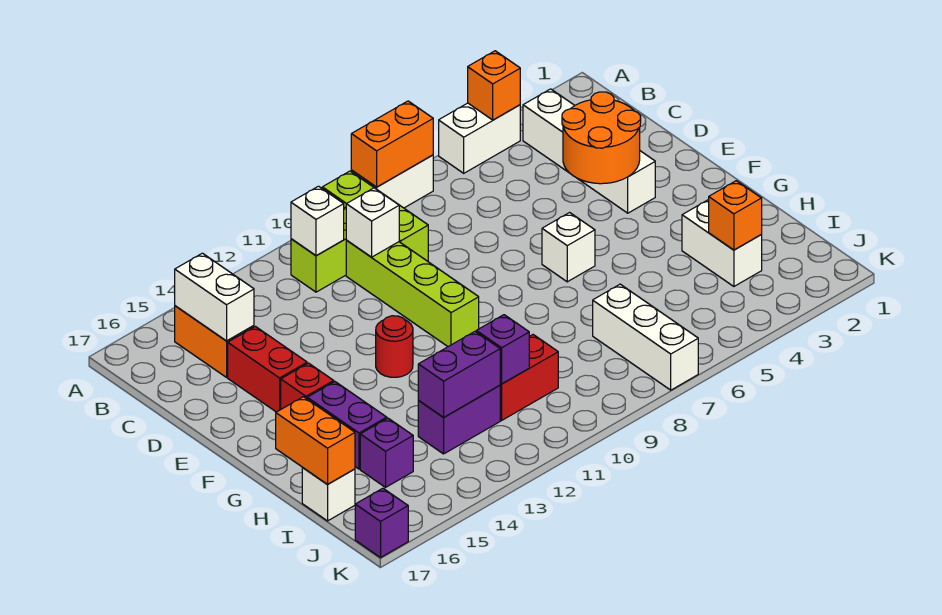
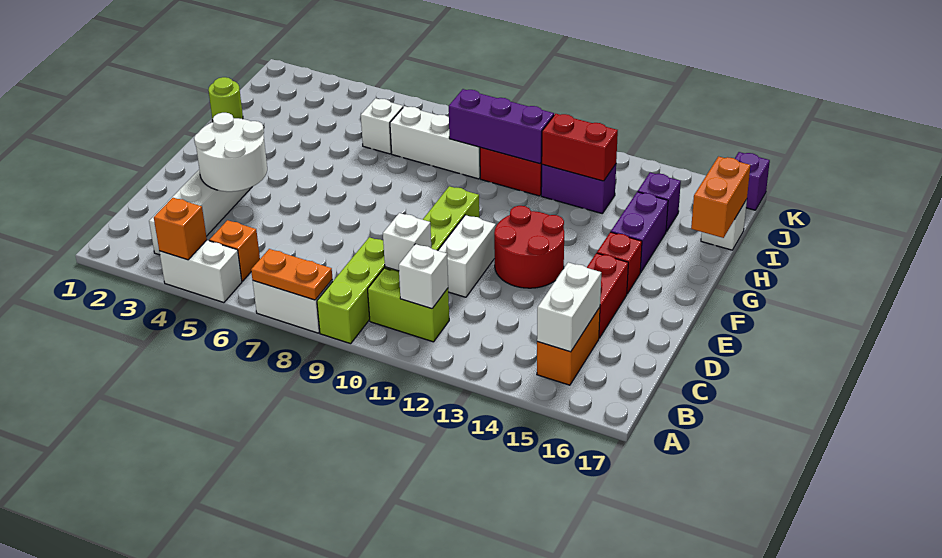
orange brick A7:A8 level 2 -> orange plate A7:A8 level 2
orange round brick D3:E4 level 2 -> white round brick D3:E4 level 2
white brick F6 level 1 -> white brick I6 level 1
red round brick F12 level 1 -> red round brick E12:F13 level 1
none -> lime round brick H1 level 1
white brick H3:I3 level 1 -> white brick D11:E11 level 1
orange brick I3 level 2 -> orange brick B5 level 1
white brick I7:K7 level 1 -> white brick I7:I9 level 1
purple brick I11 level 2 -> purple brick I9:I11 level 2
purple brick I12:I13 level 2 -> red brick I12:I13 level 2

